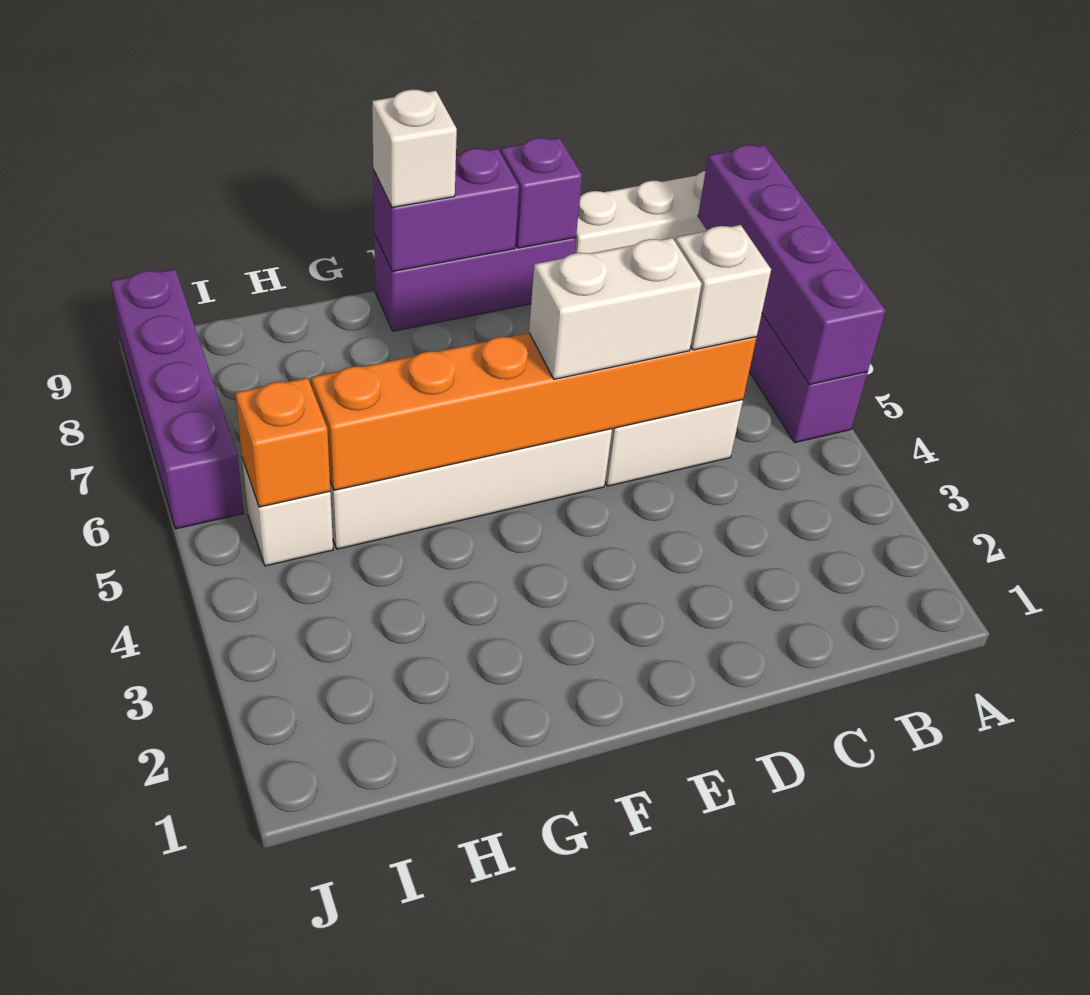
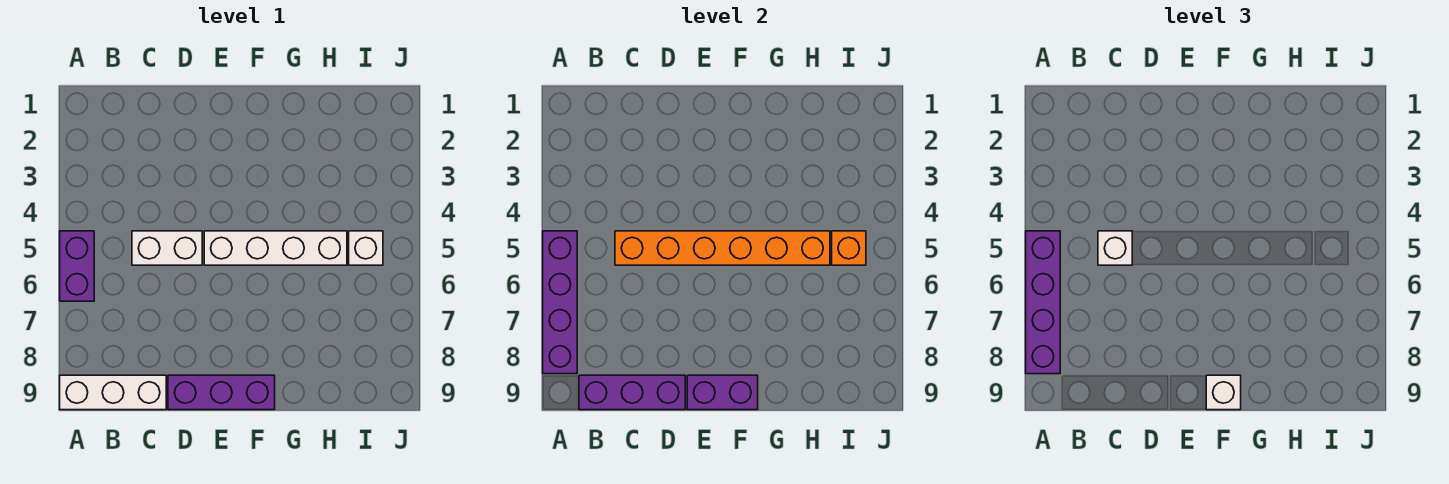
white brick D5:E5 level 3 -> none
purple brick D9 level 2 -> purple brick B9:D9 level 2
purple brick J6:J9 level 1 -> purple brick A5:A8 level 3

